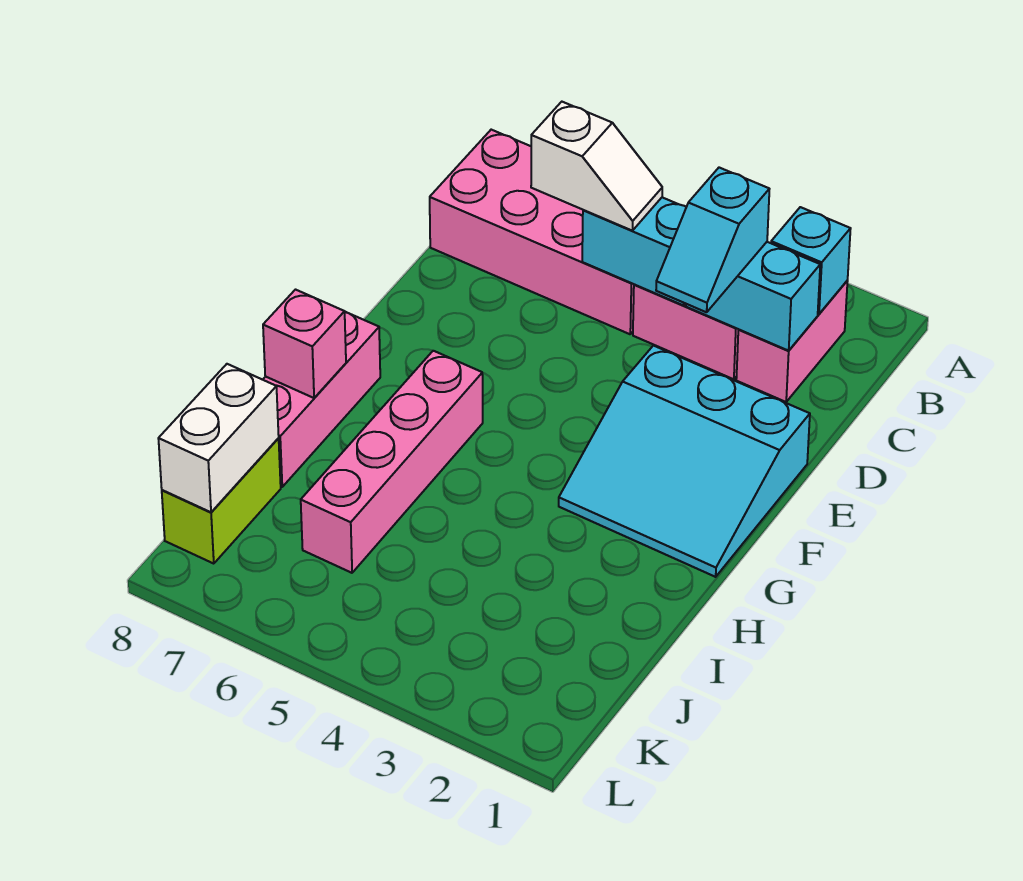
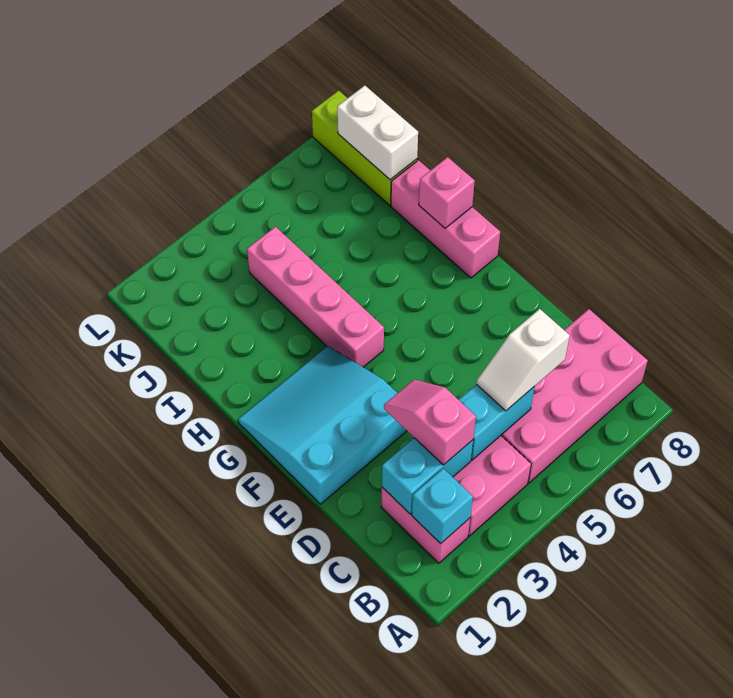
cyan slope C3:D3 level 3 top C -> pink slope C3:D3 level 3 top C
pink brick G6:J6 level 1 -> pink brick G4:J4 level 1
lime brick J8:K8 level 1 -> lime brick J8:L8 level 1

